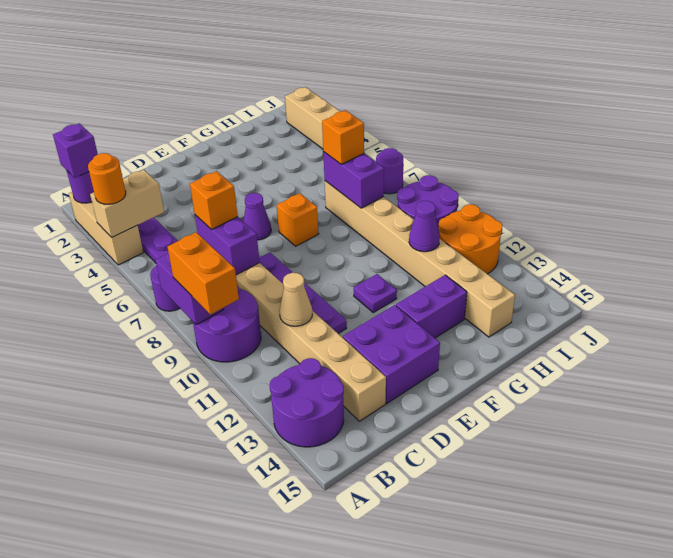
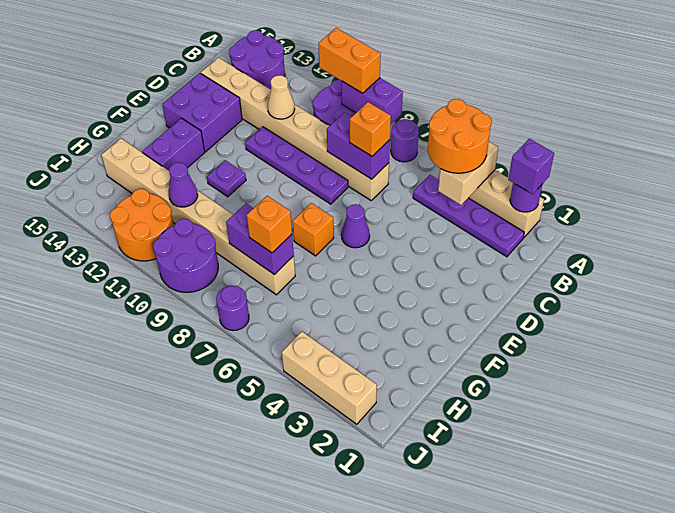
orange round brick A4 level 3 -> orange round brick A4:B5 level 3

